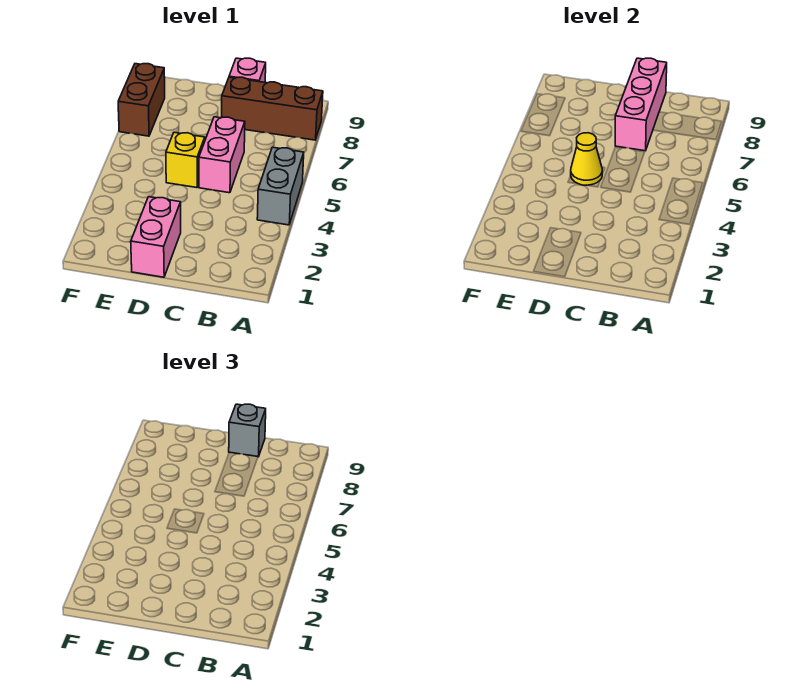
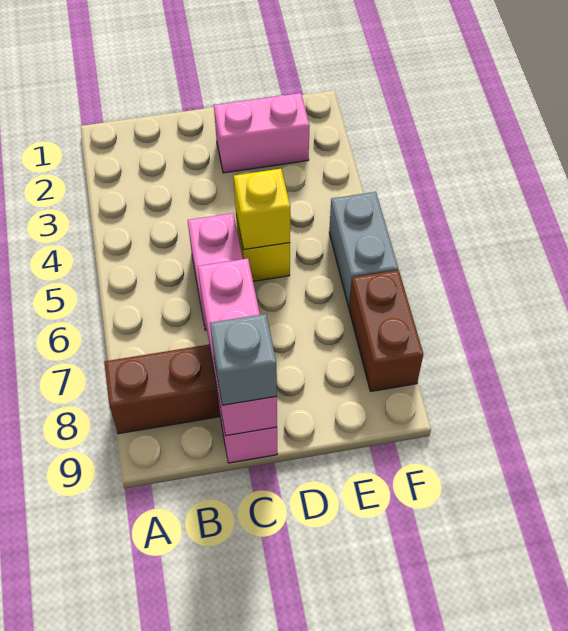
grey brick A4:A5 level 1 -> grey brick F5:F6 level 1
pink brick D1:D2 level 1 -> pink brick D2:E2 level 1
yellow cone D5 level 2 -> yellow brick D5 level 2

